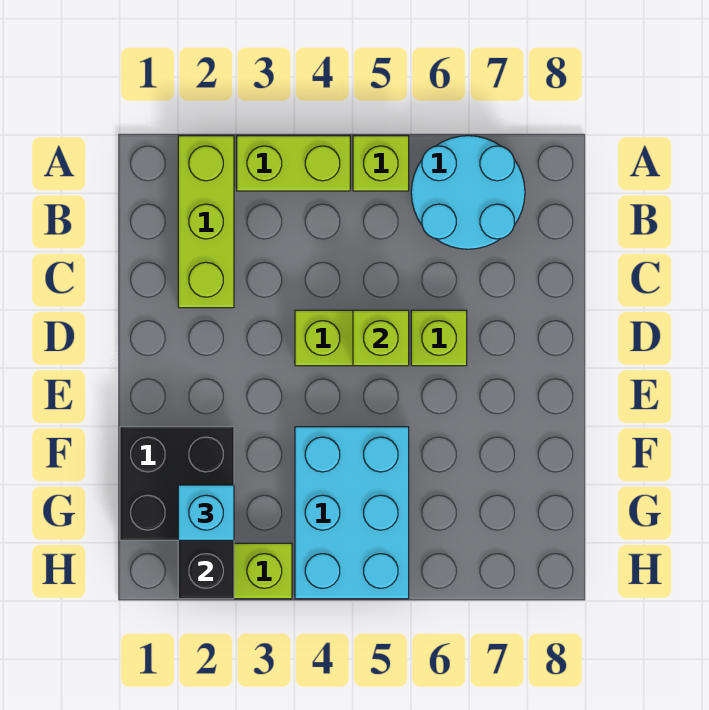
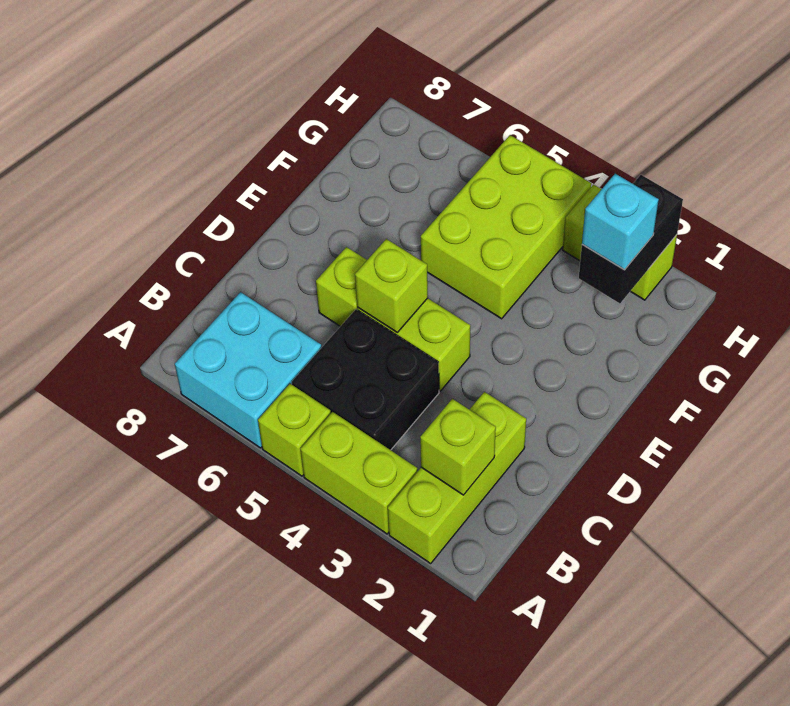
cyan round brick A6:B7 level 1 -> cyan brick A6:B7 level 1
none -> lime brick B2 level 2
black brick F1:G2 level 1 -> black brick B4:C5 level 1
cyan brick F4:H5 level 1 -> lime brick F4:H5 level 1

